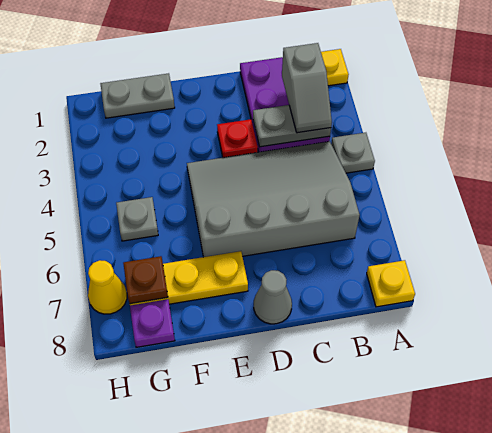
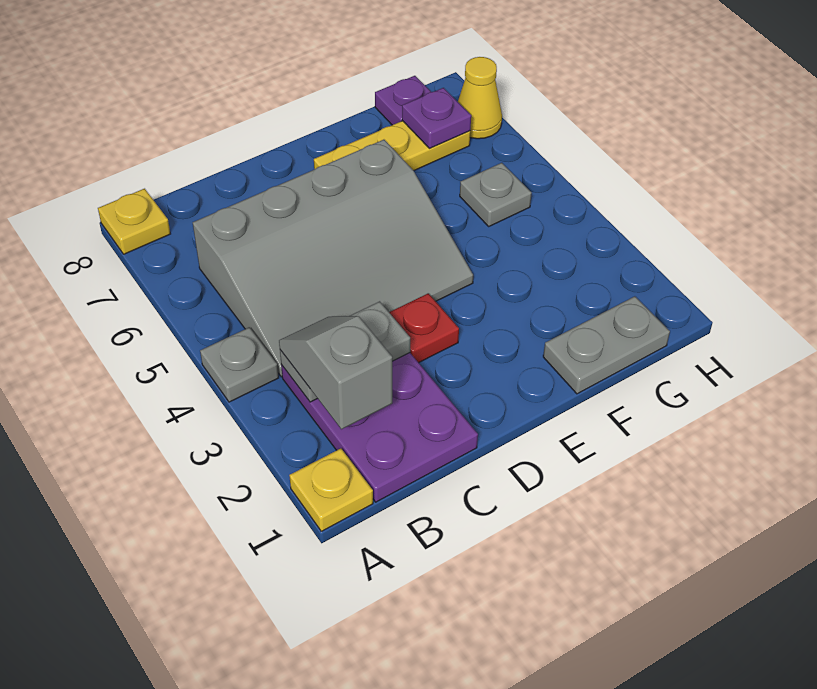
grey cone D8 level 1 -> none
brown plate G7 level 2 -> purple plate G7 level 2

